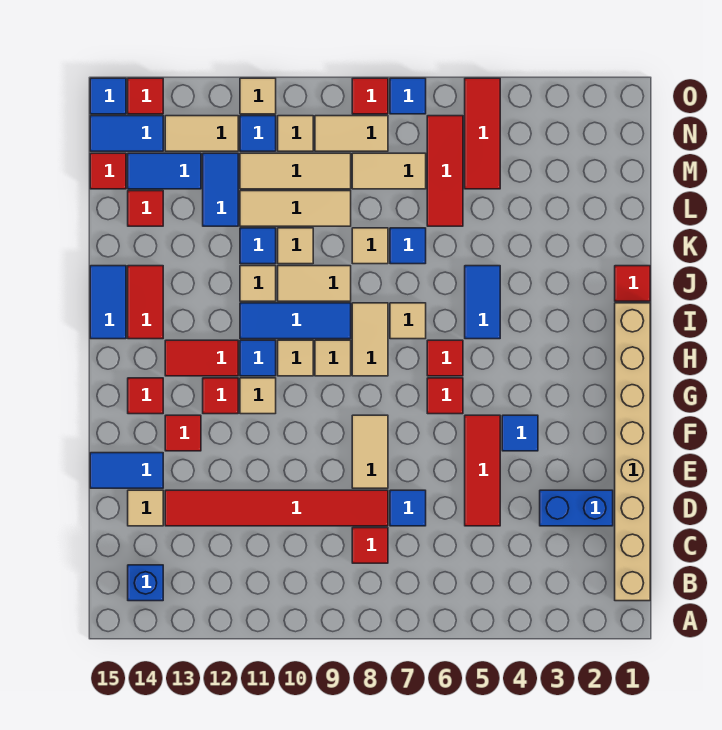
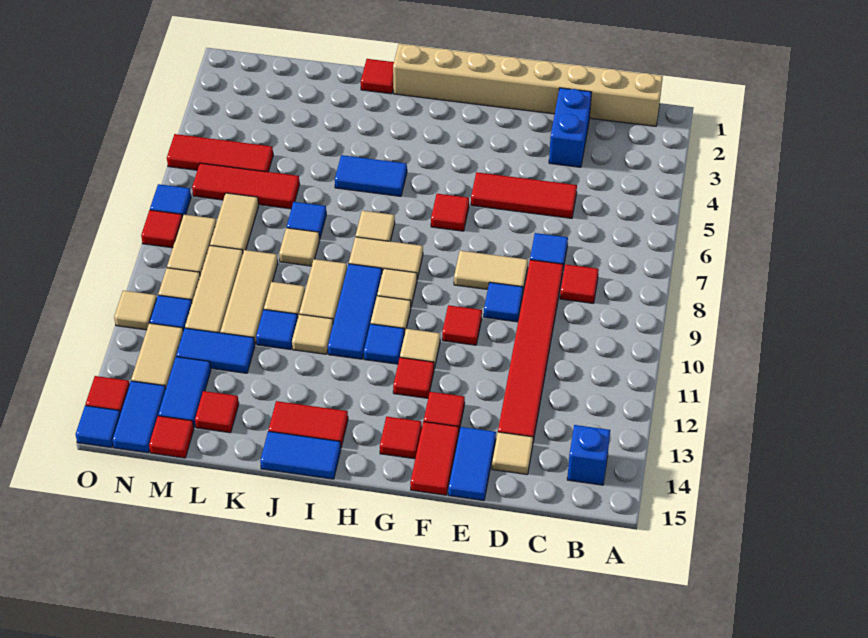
blue tile F4 level 1 -> blue tile E9 level 1
red tile H6 level 1 -> red tile F10 level 1
red tile H12:H13 level 1 -> red tile F14:F15 level 1

